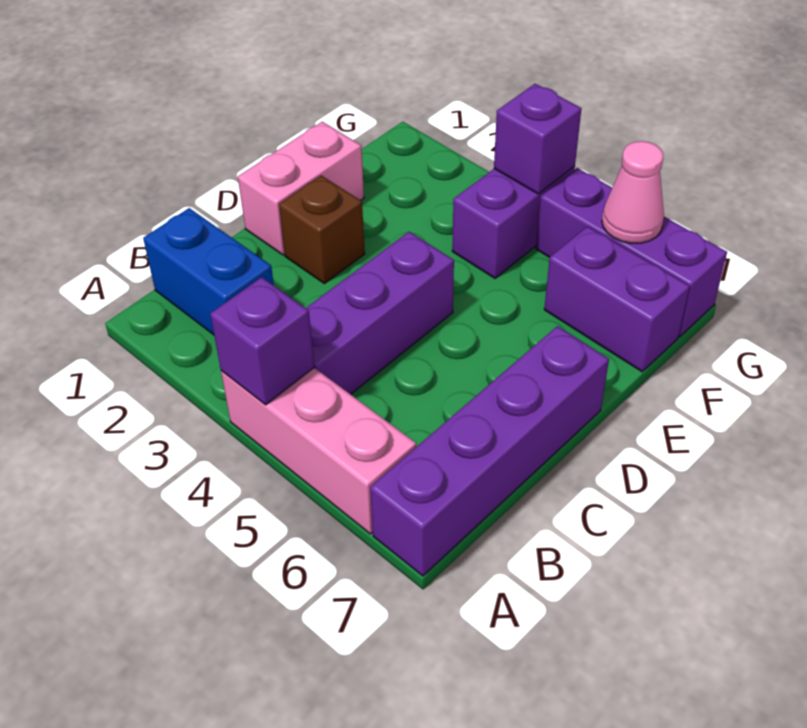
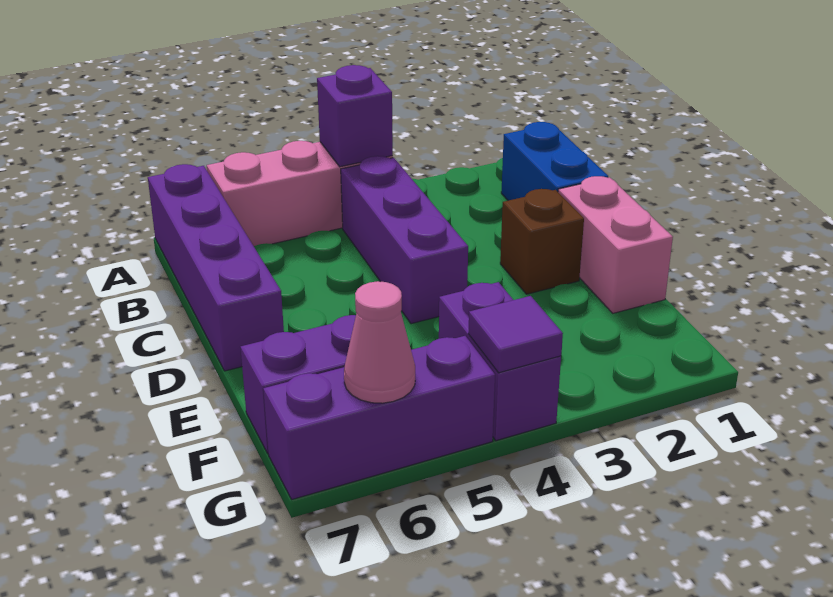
blue brick B1:B2 level 1 -> blue brick B1:C1 level 1
purple brick G4 level 2 -> purple tile G4 level 2

